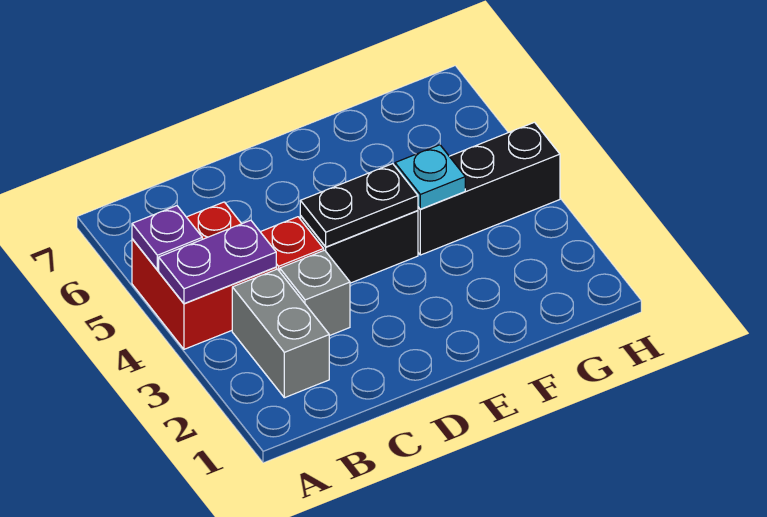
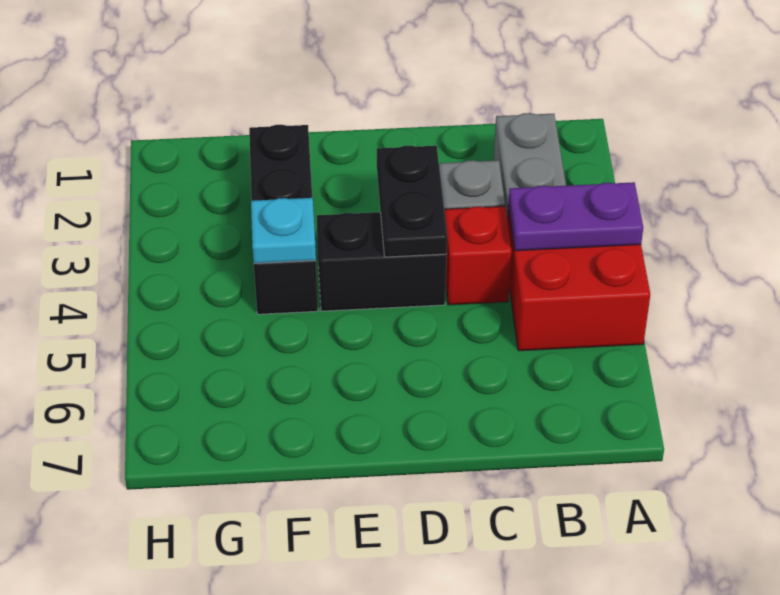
purple plate A5 level 2 -> none
black plate D4:E4 level 2 -> black plate D3:D4 level 2
black brick F4:H4 level 1 -> black brick F2:F4 level 1

